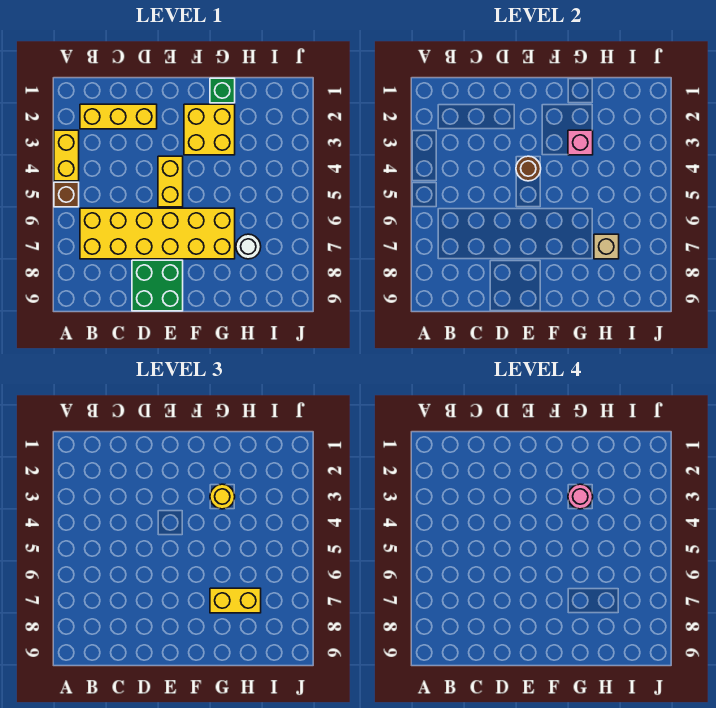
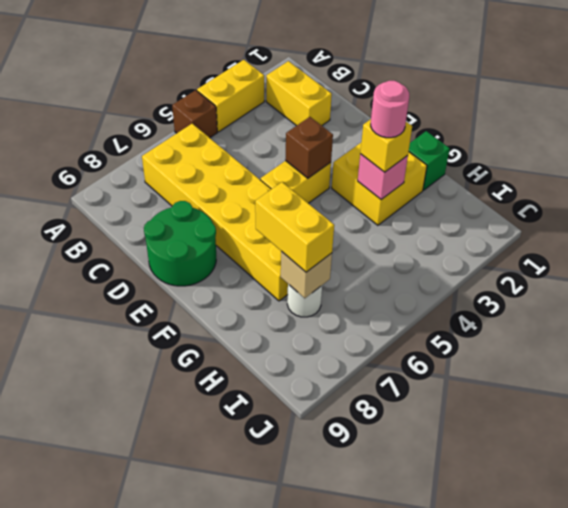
yellow brick B2:D2 level 1 -> yellow brick B2:C2 level 1
green brick D8:E9 level 1 -> green round brick D8:E9 level 1
brown round brick E4 level 2 -> brown brick E4 level 2
yellow round brick G3 level 3 -> yellow brick G3 level 3

